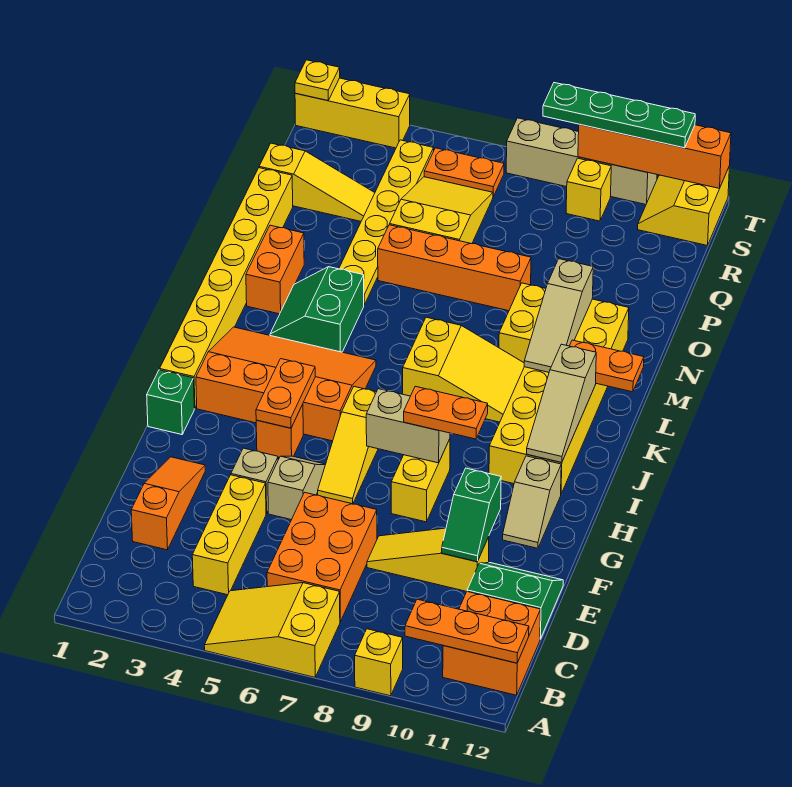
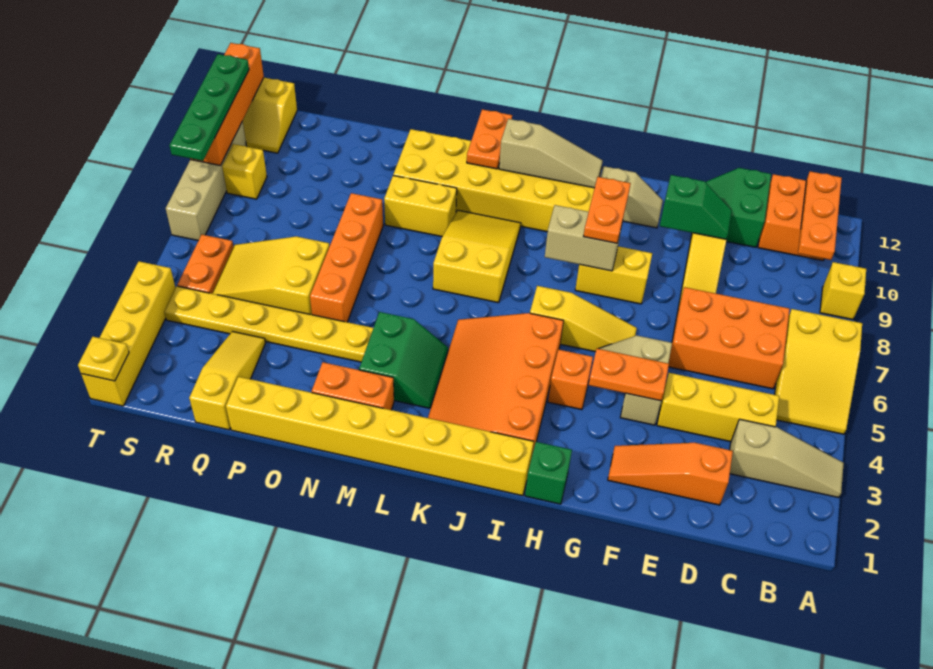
orange plate H4:I4 level 2 -> orange plate F4:G4 level 2
tan brick H7:H8 level 2 -> tan brick H8:I8 level 2
green slope L3:M4 level 1 top 4 -> green slope L3:M4 level 1 top M
tan slope L10:N10 level 2 top N -> tan slope A3:C3 level 1 top C
yellow brick T1:T3 level 1 -> yellow brick T1:T4 level 1

